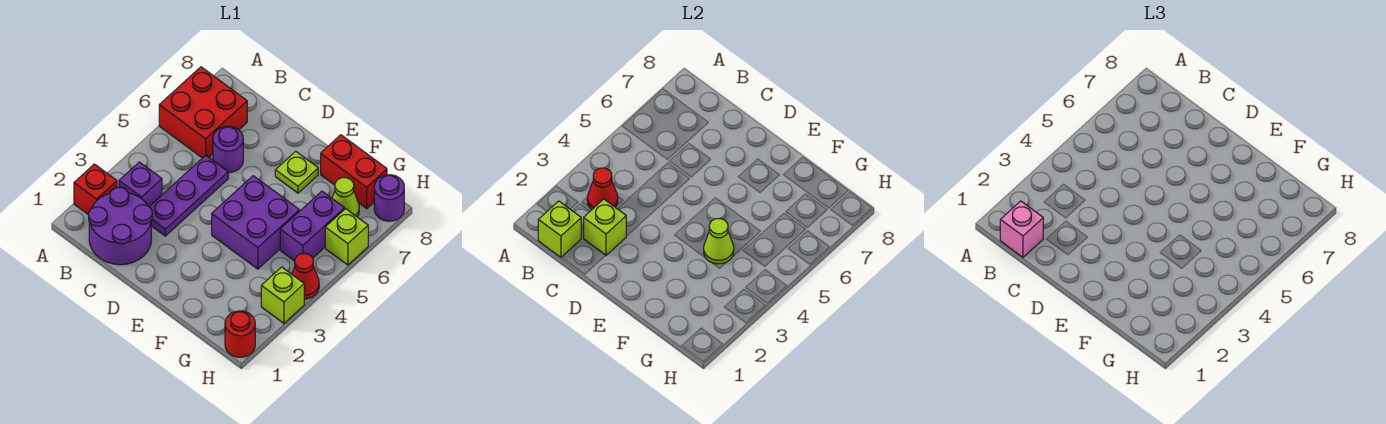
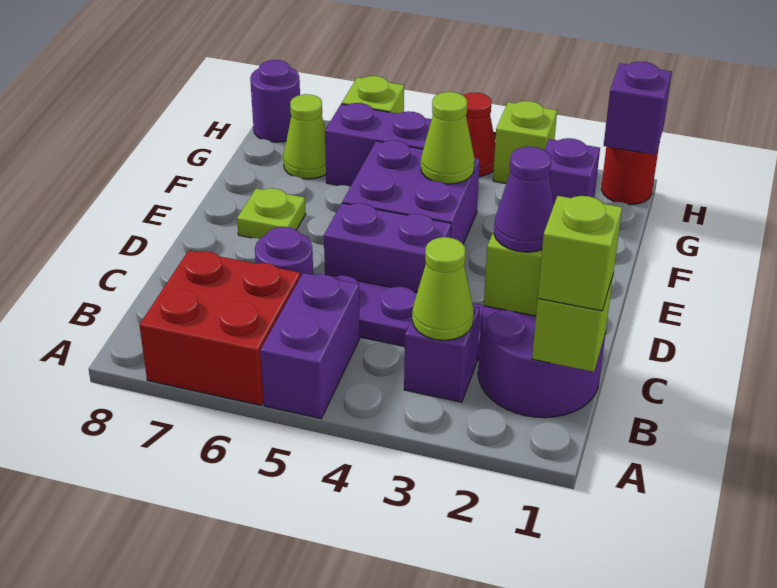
red brick A2 level 1 -> none
none -> purple brick A5:B5 level 1
pink brick B1 level 3 -> lime brick B1 level 3
red cone B3 level 2 -> lime cone B3 level 2
none -> purple cone C2 level 3
none -> purple brick D4:D5 level 1
red brick F8:G8 level 1 -> none
none -> purple brick G2 level 1
none -> purple brick H1 level 2

